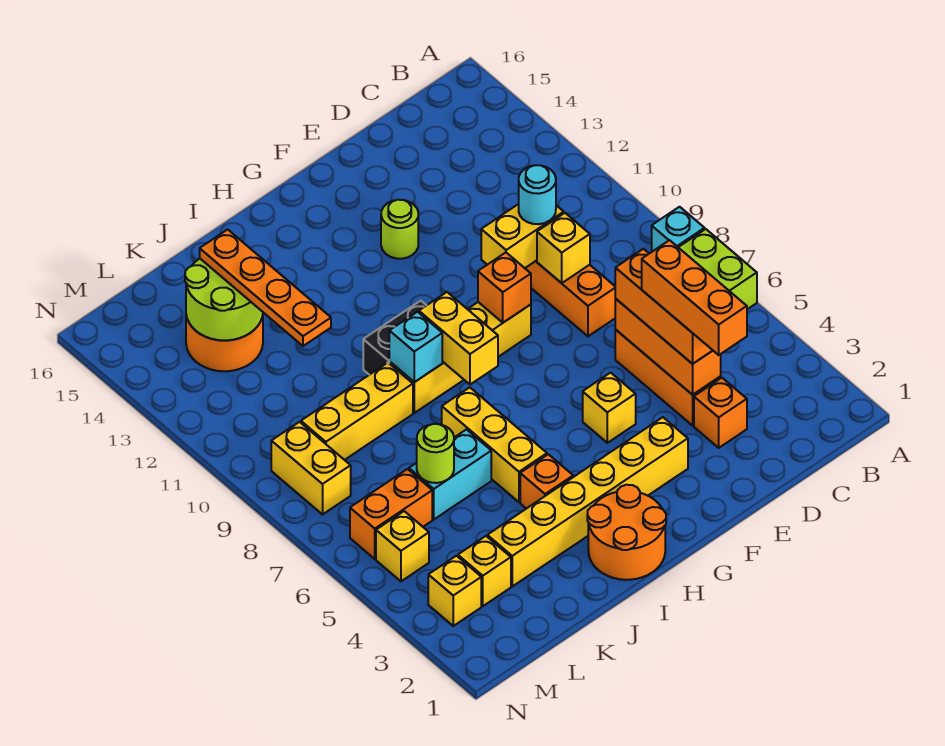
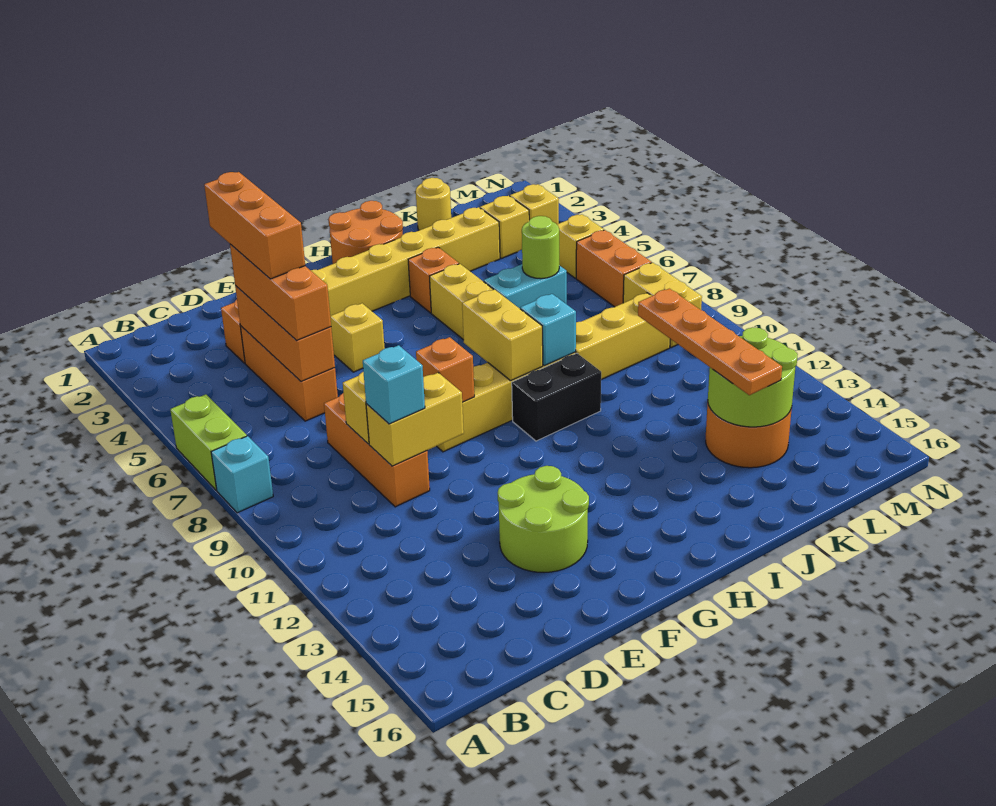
cyan round brick D10 level 3 -> cyan brick D10 level 3
lime round brick F13 level 1 -> lime round brick E13:F14 level 1
none -> yellow round brick K1 level 1
orange brick L6:M6 level 1 -> orange brick M6:M7 level 1

